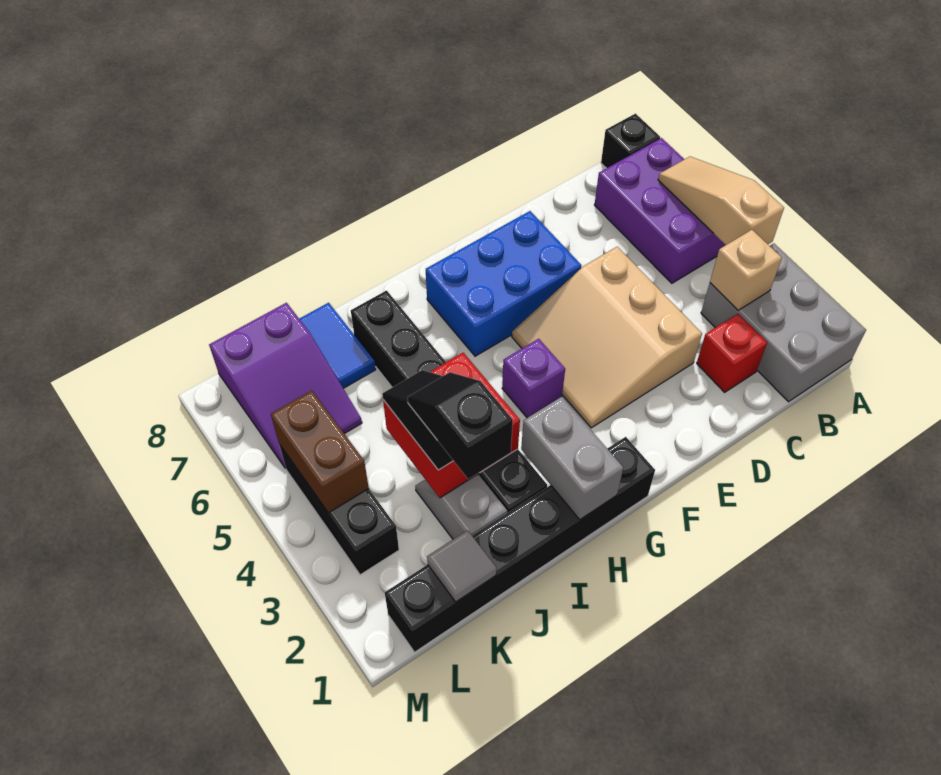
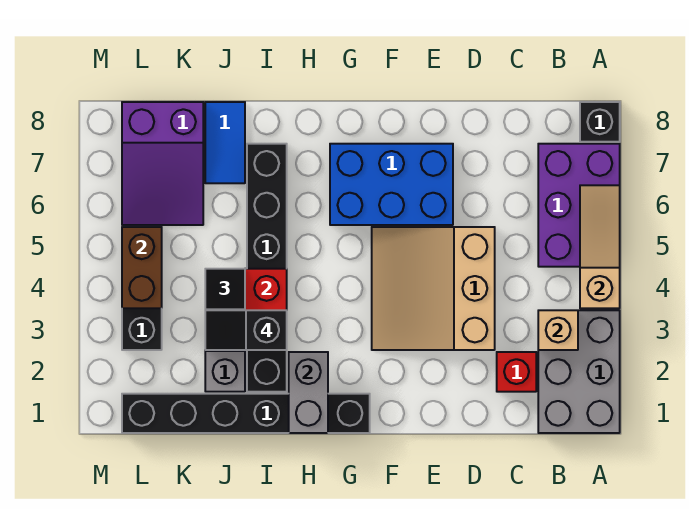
purple brick G4 level 1 -> none
black slope J2:J3 level 4 top 2 -> black slope I3:J3 level 4 top I
grey tile K1 level 2 -> none

